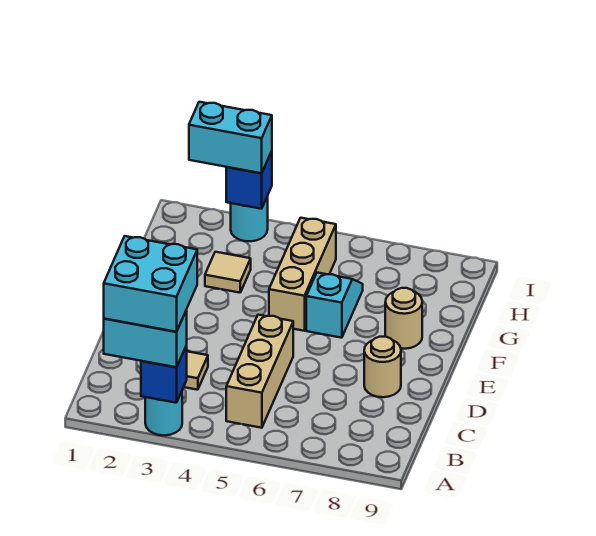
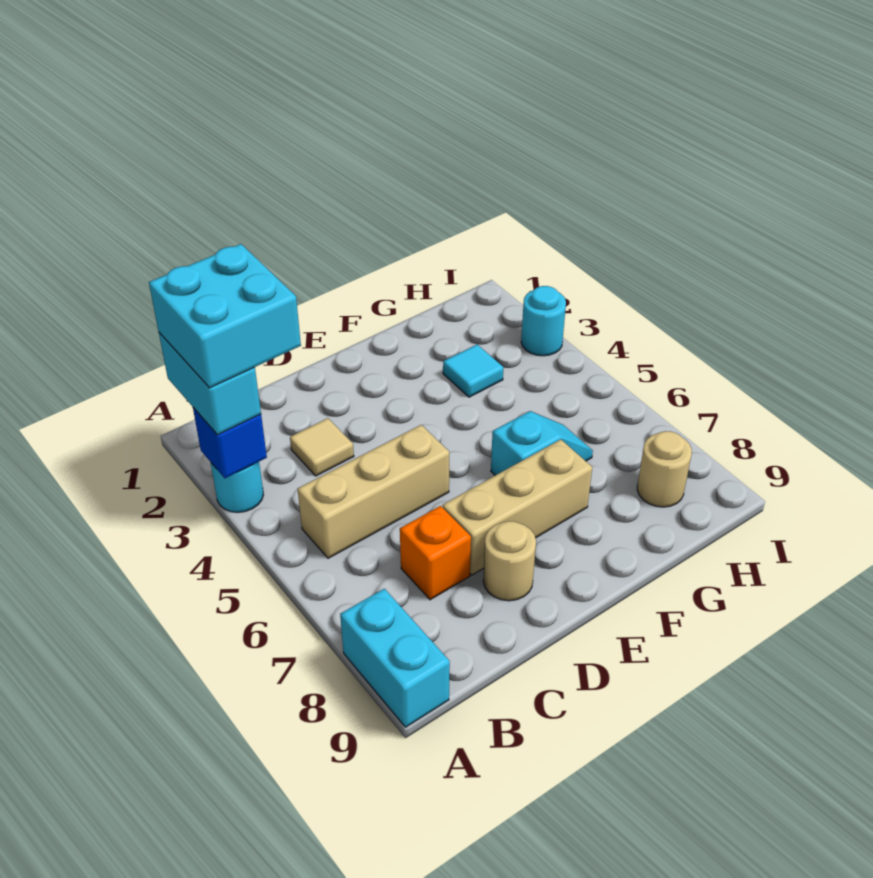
none -> orange brick C7 level 1
tan brick F5:H5 level 1 -> tan brick D7:F7 level 1
tan round brick F8 level 1 -> tan round brick H8 level 1
tan tile G3 level 1 -> cyan tile G3 level 1
cyan brick I2:I3 level 3 -> cyan brick A8:A9 level 1
blue brick I3 level 2 -> none

